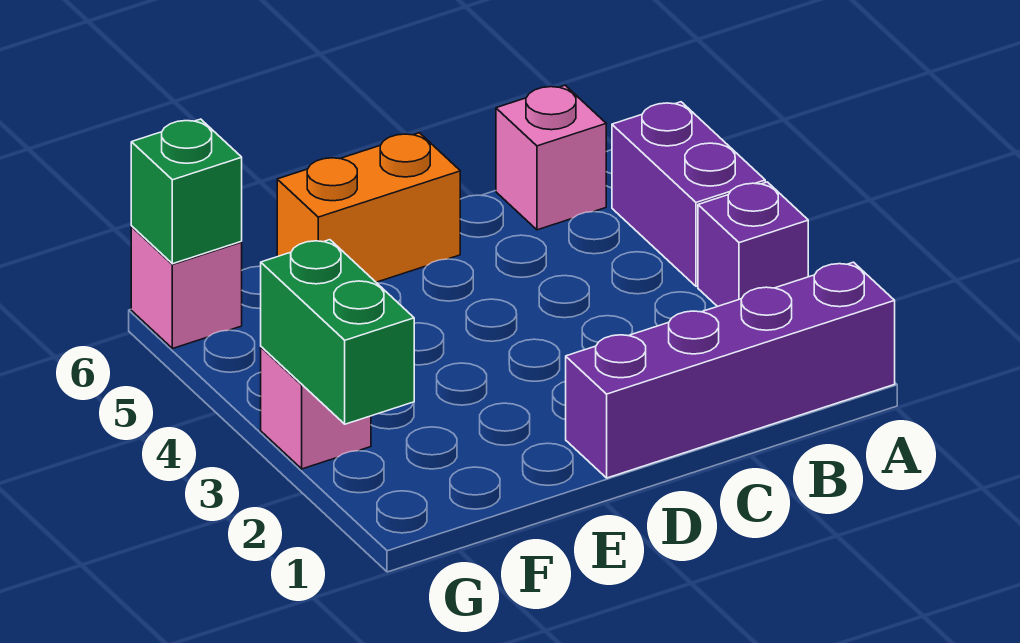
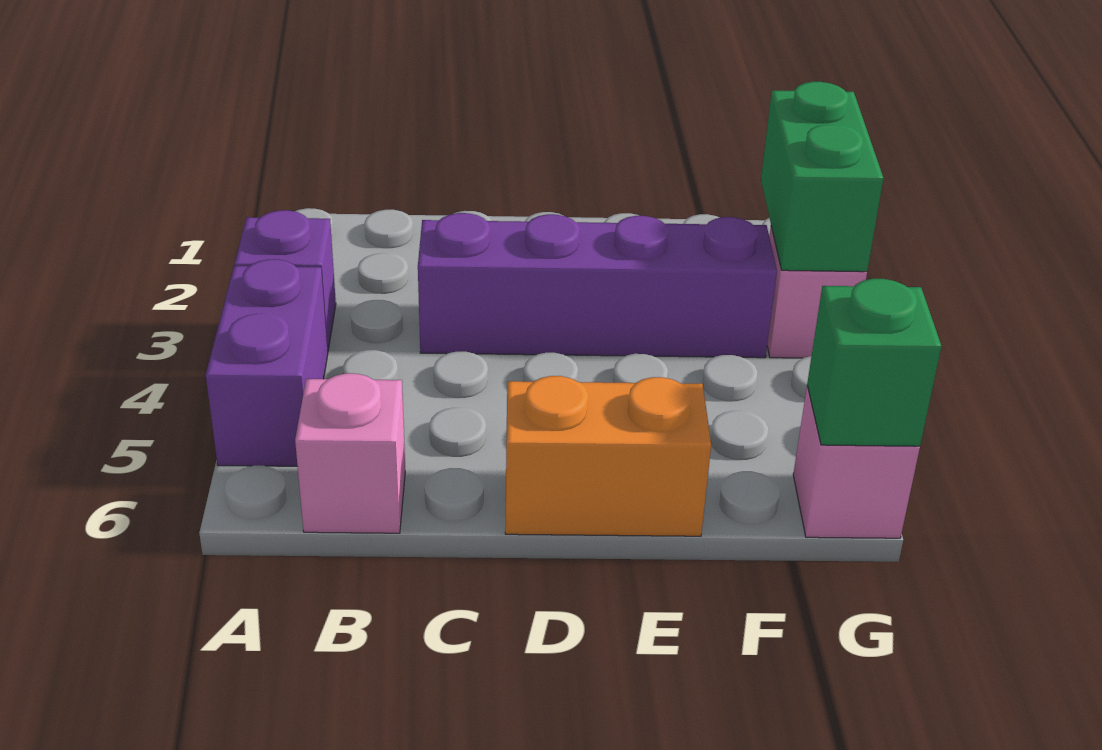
purple brick A1:D1 level 1 -> purple brick C3:F3 level 1

